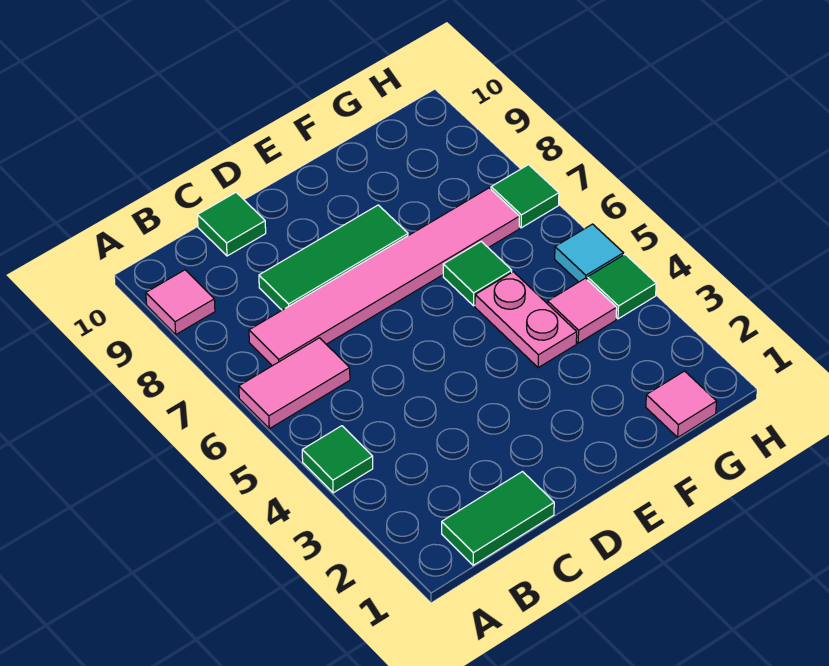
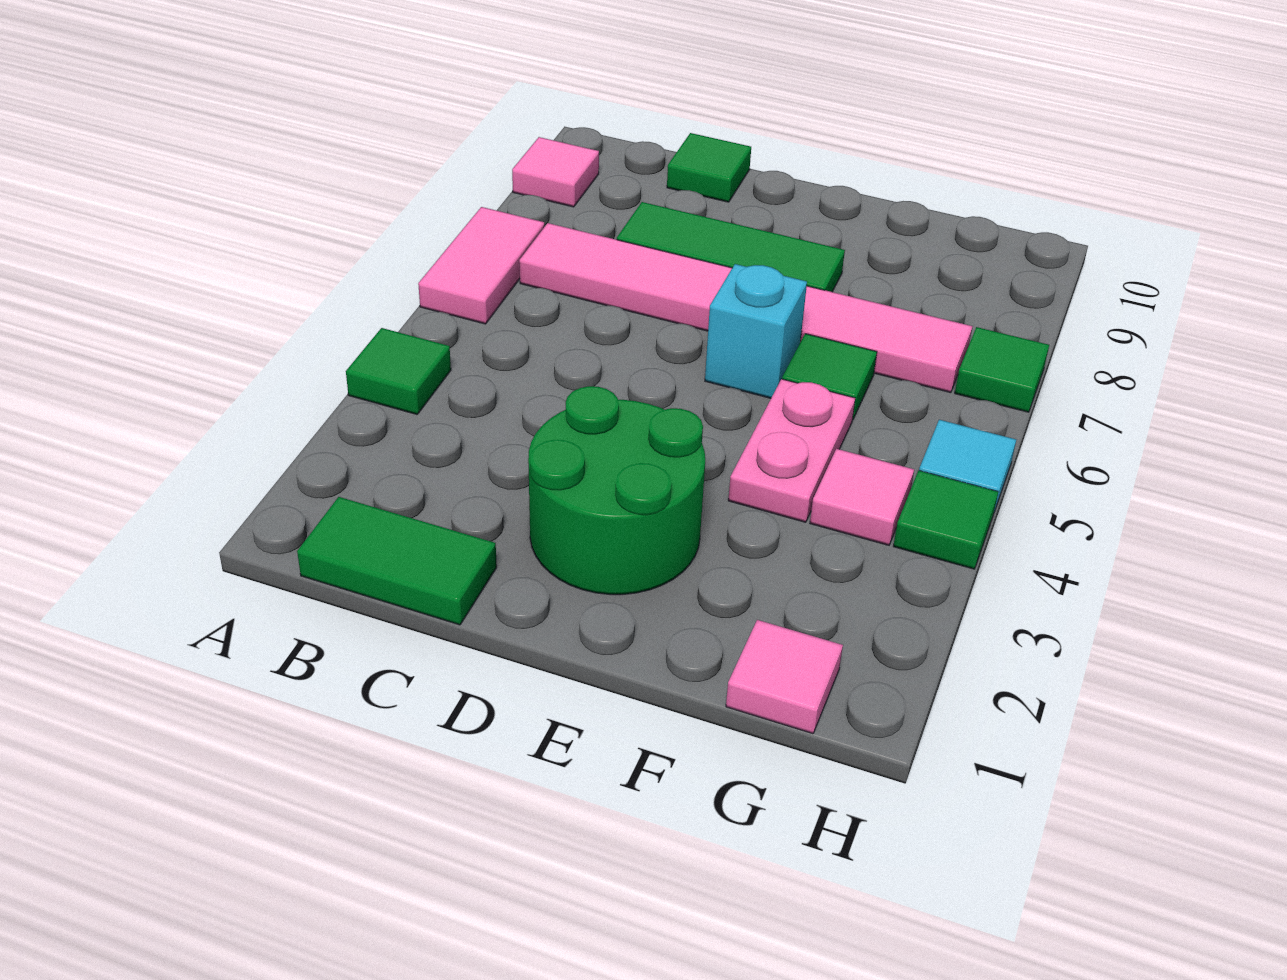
pink tile A6:B6 level 1 -> pink tile A6:A7 level 1
none -> green round brick D2:E3 level 1
none -> cyan brick E6 level 1

